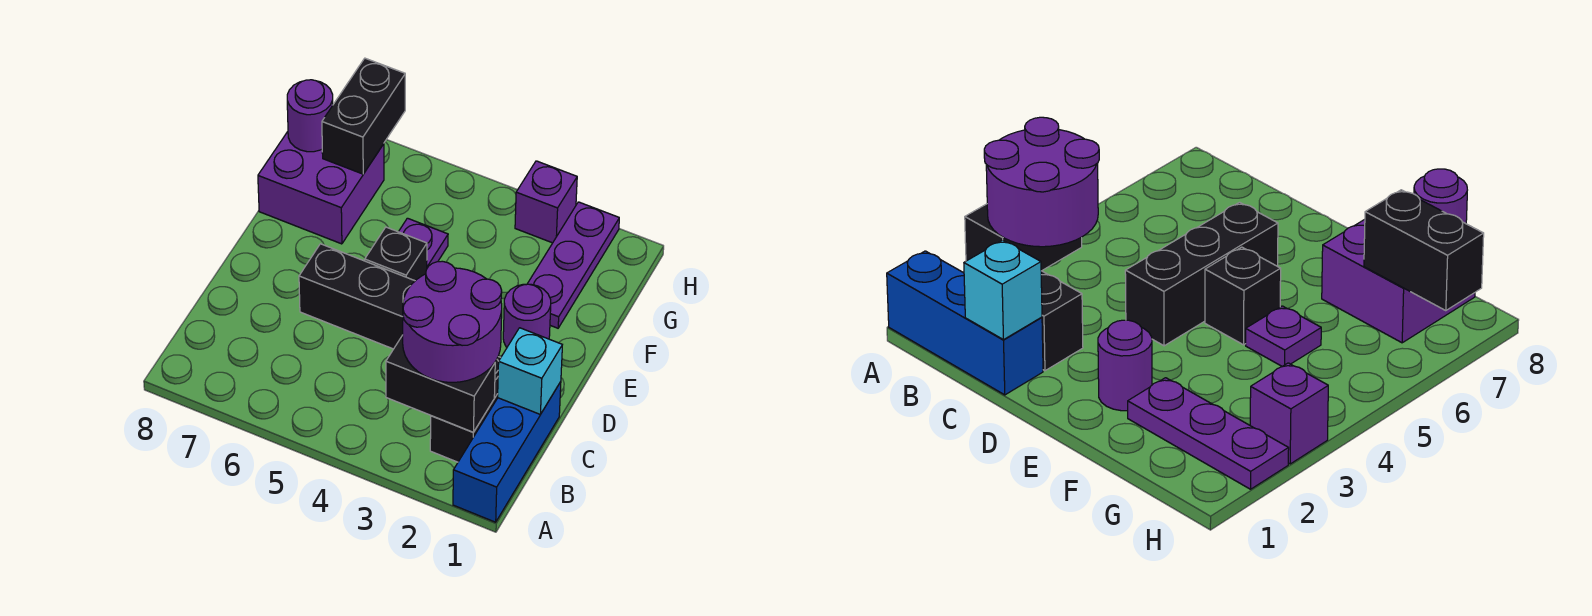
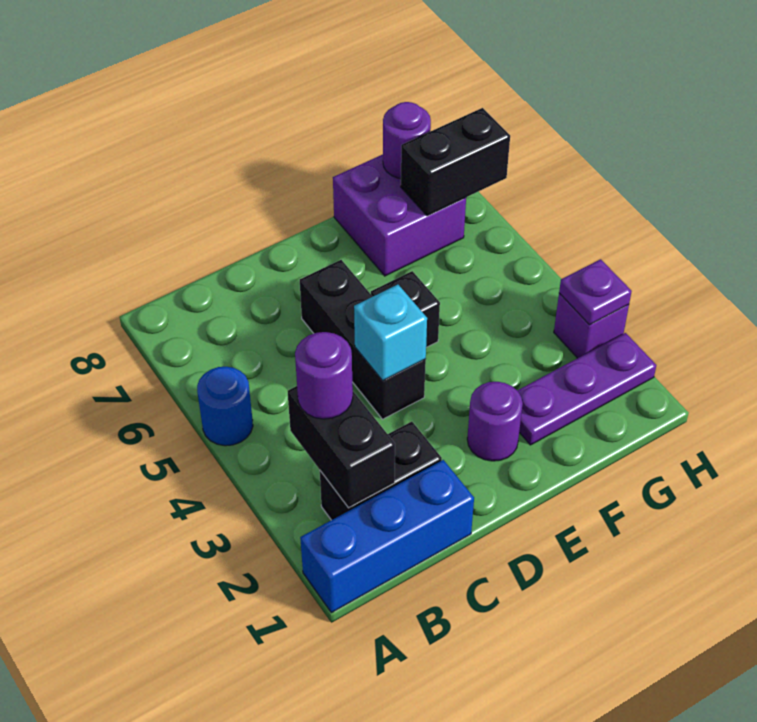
none -> blue round brick A5 level 1
purple round brick B2:C3 level 3 -> purple round brick B3 level 3
cyan brick C1 level 2 -> cyan brick D4 level 2
purple plate F5 level 1 -> purple plate H3 level 2

